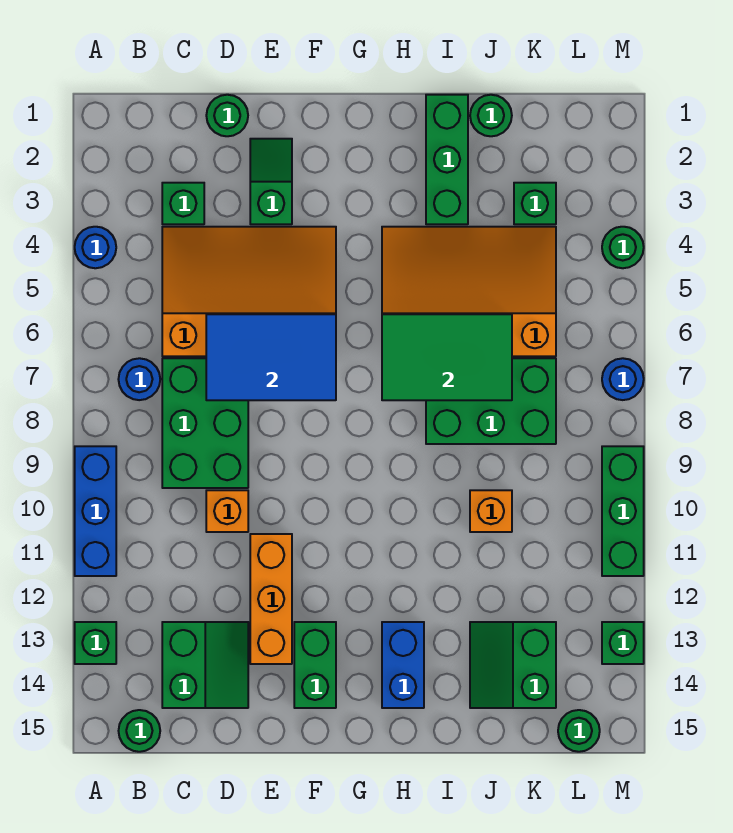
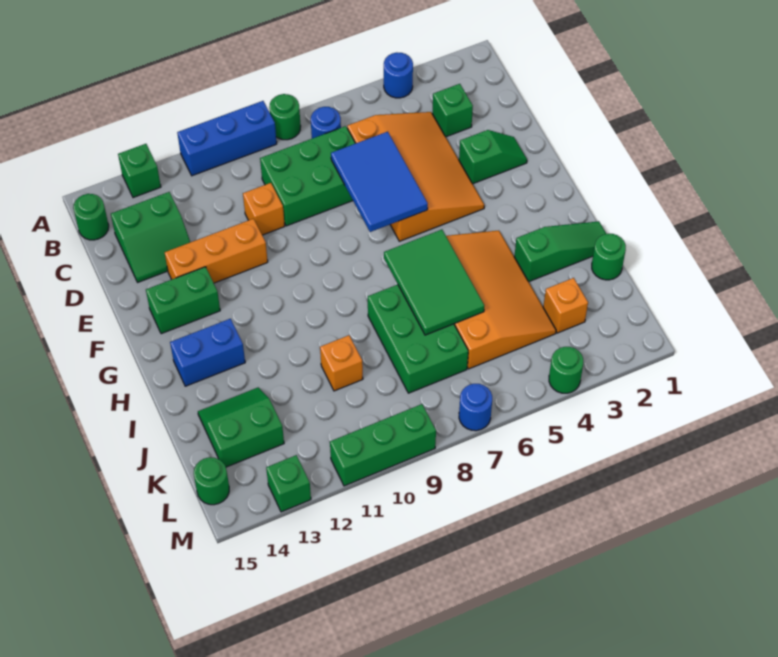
green round brick D1 level 1 -> green round brick A8 level 1
green brick I1:I3 level 1 -> green slope I1:I3 level 1 top 3
green brick K3 level 1 -> orange brick K3 level 1

